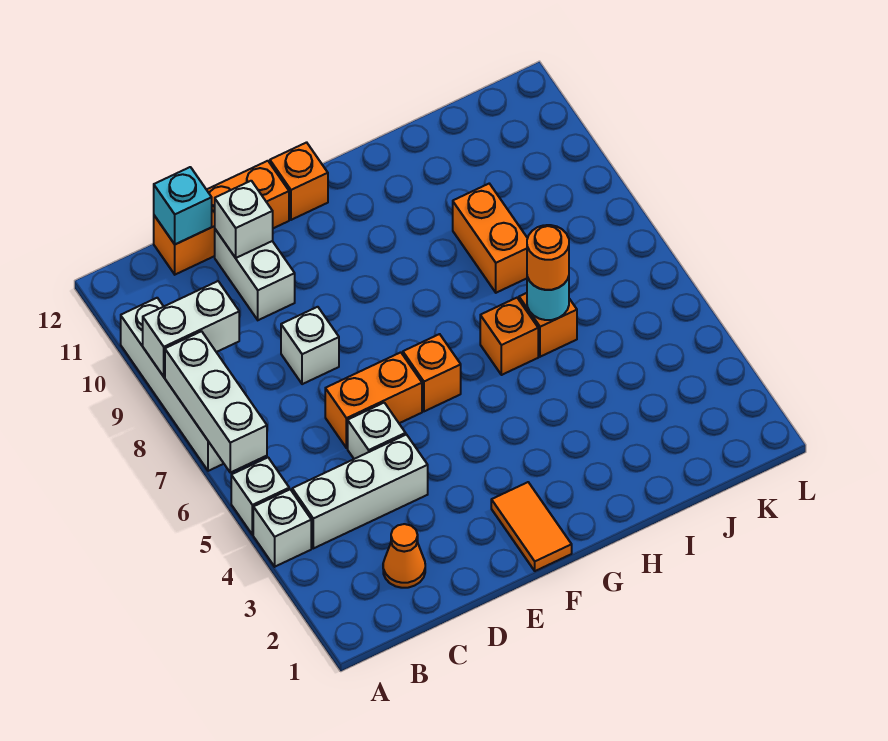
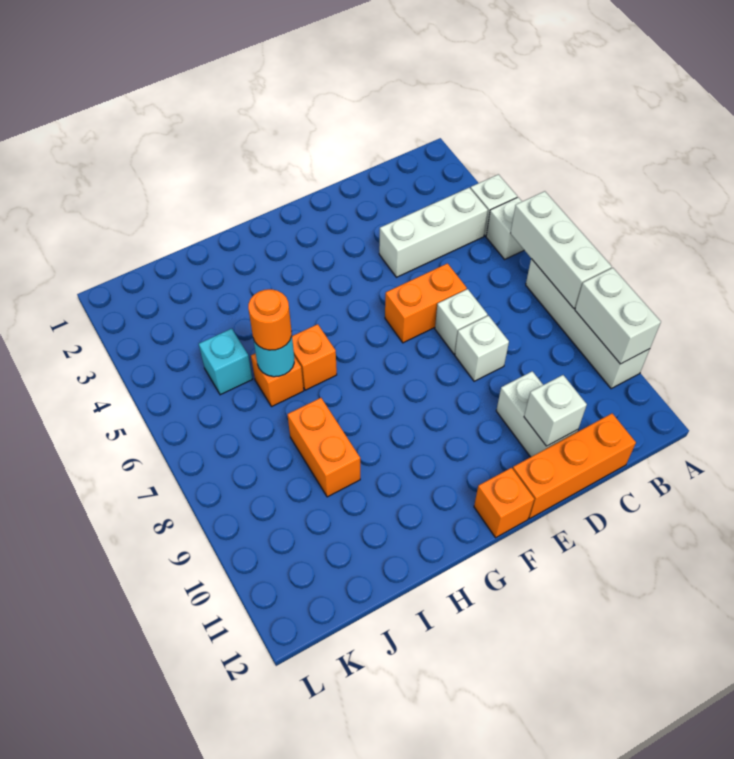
white brick A9:B9 level 2 -> white brick A9:A10 level 2
orange cone C2 level 1 -> none
cyan brick C12 level 2 -> cyan brick J5 level 1
white brick D5 level 1 -> white brick D7 level 1
orange tile F1:F2 level 1 -> none
orange brick F6 level 1 -> none

